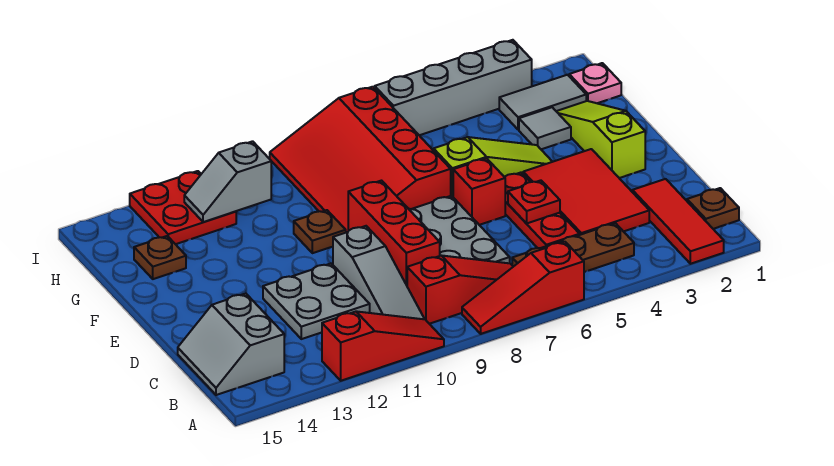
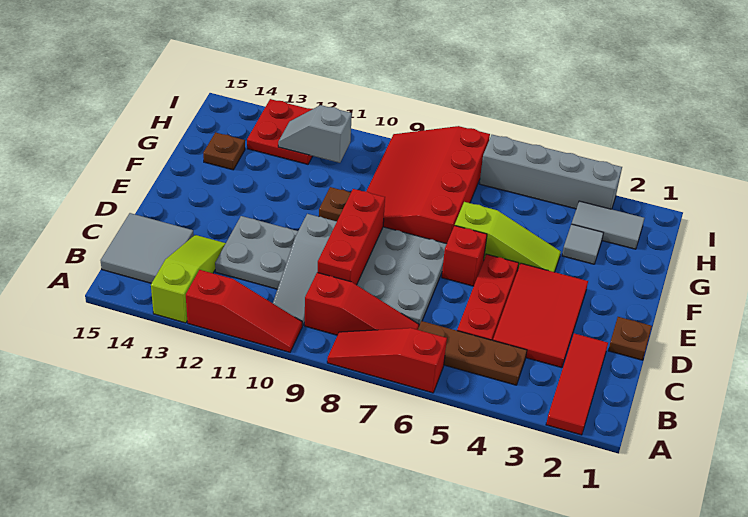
brown plate B1 level 1 -> brown plate D1 level 1
grey slope B14:C15 level 1 top 14 -> grey tile B14:C15 level 1
red plate D5 level 2 -> none
lime slope E2:G2 level 1 top E -> lime slope A13:C13 level 1 top A
pink plate H1 level 1 -> none

